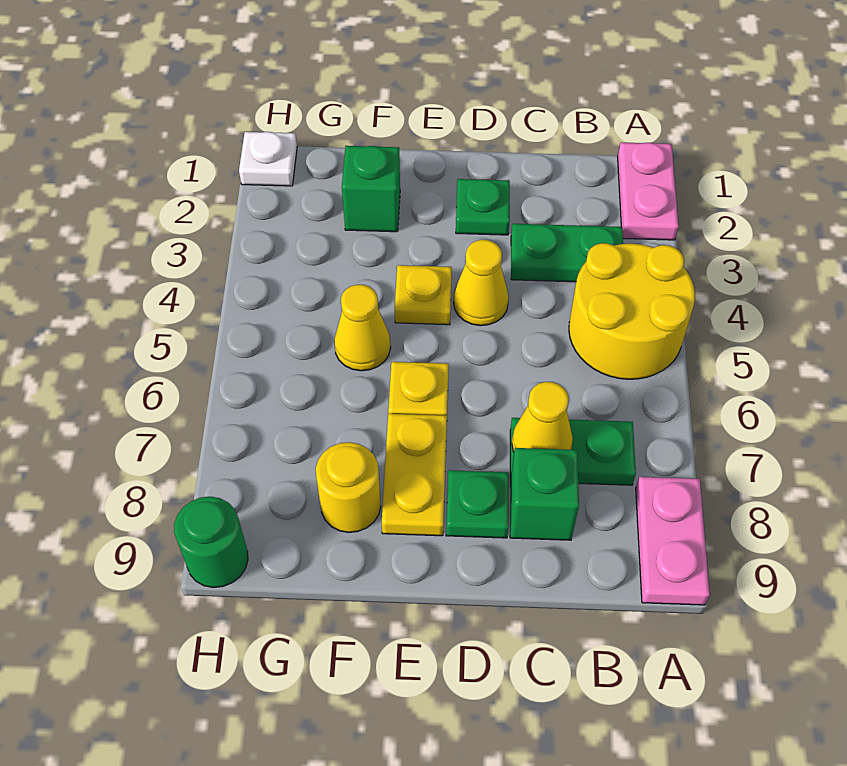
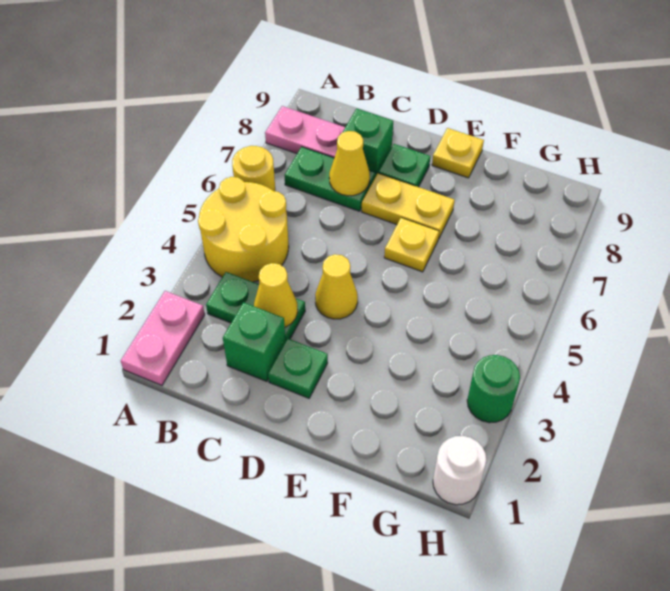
pink plate A8:A9 level 1 -> pink plate A8:B8 level 1
yellow plate E4 level 1 -> yellow plate E9 level 1
yellow plate E7:E8 level 1 -> yellow plate D7:E7 level 1
green brick F2 level 1 -> green brick C2 level 1
yellow cone F5 level 1 -> yellow cone C3 level 2
yellow round brick F8 level 1 -> yellow round brick A6 level 1
white plate H1 level 1 -> white round brick H1 level 1
green round brick H9 level 1 -> green round brick H3 level 1

